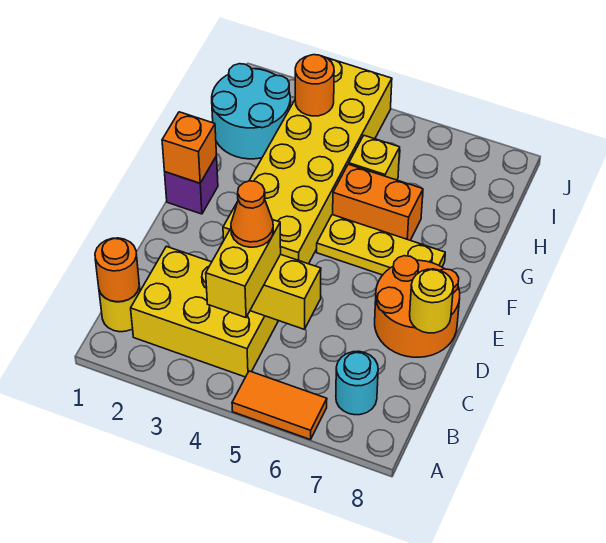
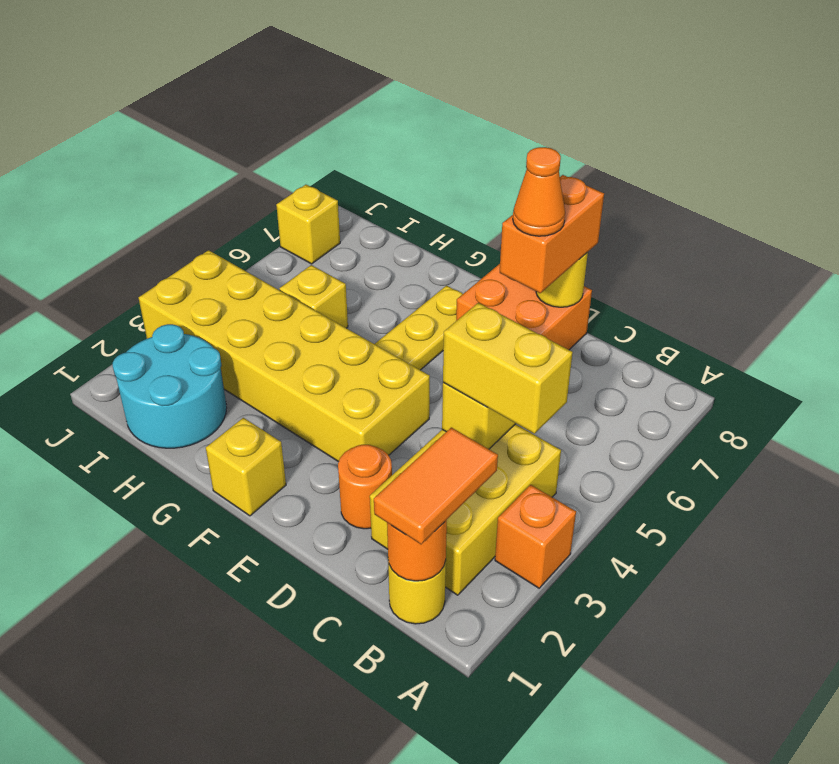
orange tile A5:A6 level 1 -> orange tile B1:B2 level 3
cyan round brick B7 level 1 -> none
orange cone C4 level 4 -> orange cone D7 level 4
orange round brick D7:E8 level 1 -> orange brick D7:E8 level 1
purple brick F1 level 1 -> yellow brick F1 level 1
orange brick F1 level 2 -> orange brick A3 level 1
orange brick G5:G6 level 1 -> orange brick D7:D8 level 3
orange round brick I3 level 2 -> orange round brick D2 level 1
none -> yellow brick J7 level 1

